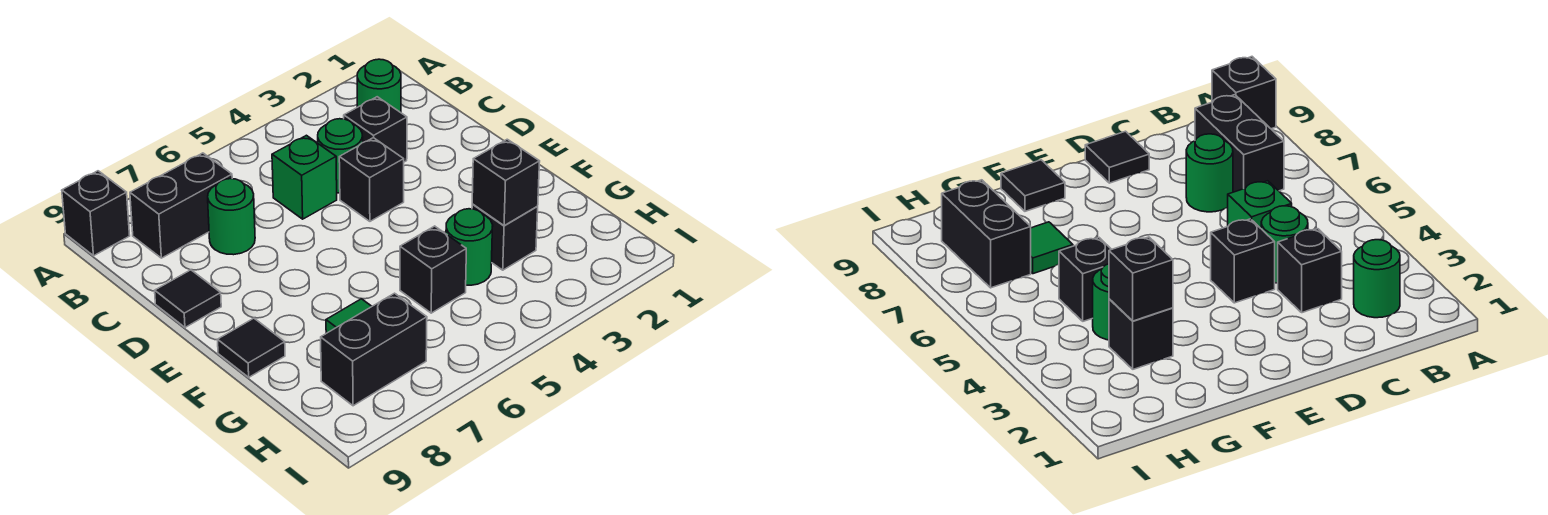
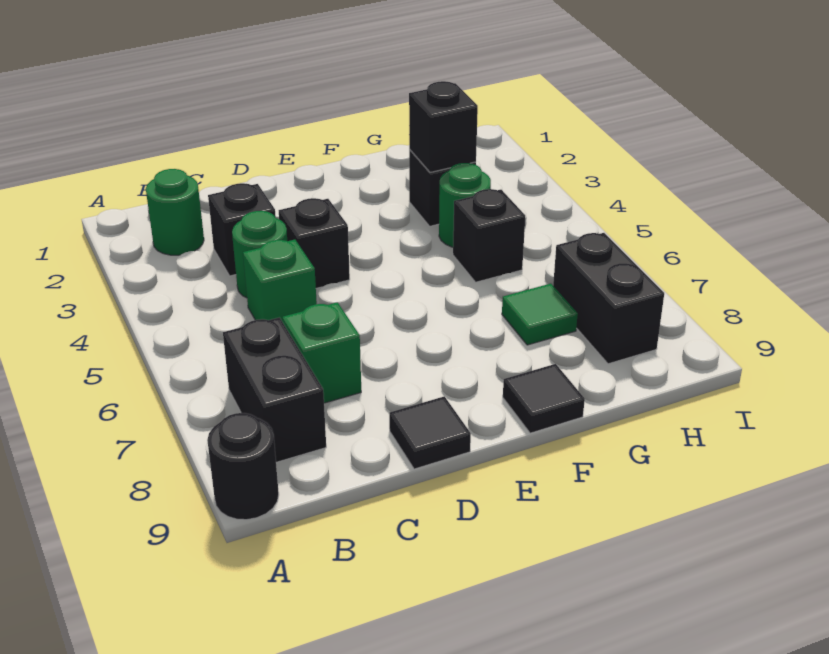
black brick A9 level 1 -> black round brick A9 level 1
green round brick C7 level 1 -> green brick C7 level 1

